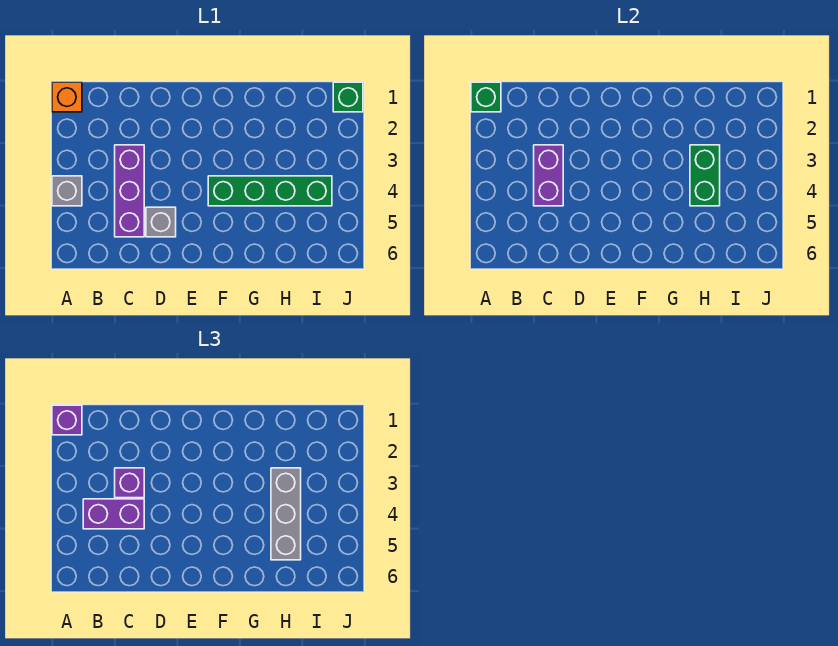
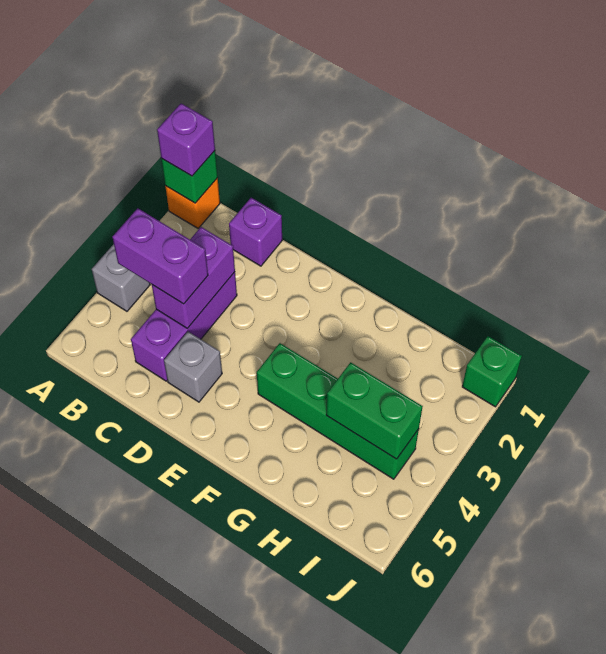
purple brick C3 level 3 -> purple brick C1 level 1
green brick H3:H4 level 2 -> green brick H4:I4 level 2
grey brick H3:H5 level 3 -> none

